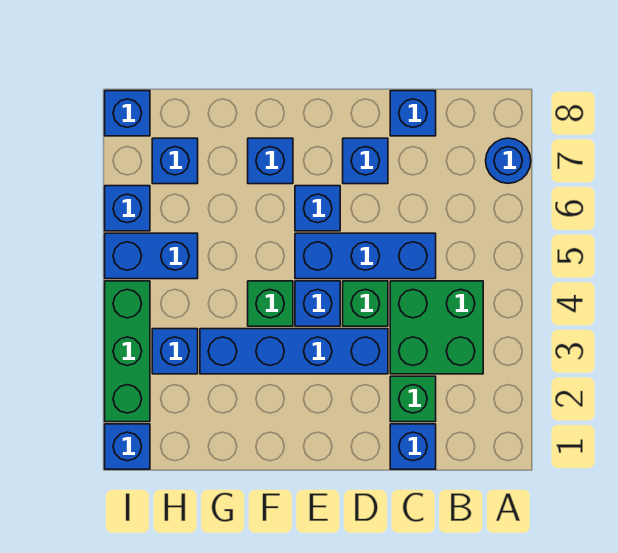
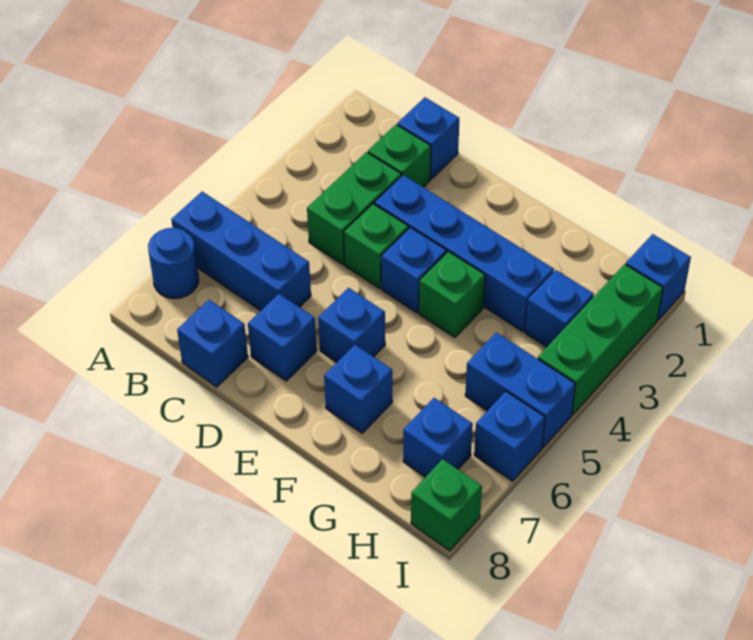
green brick B3:C4 level 1 -> green brick C3:C4 level 1
blue brick C5:E5 level 1 -> blue brick A6:C6 level 1
blue brick I8 level 1 -> green brick I8 level 1

